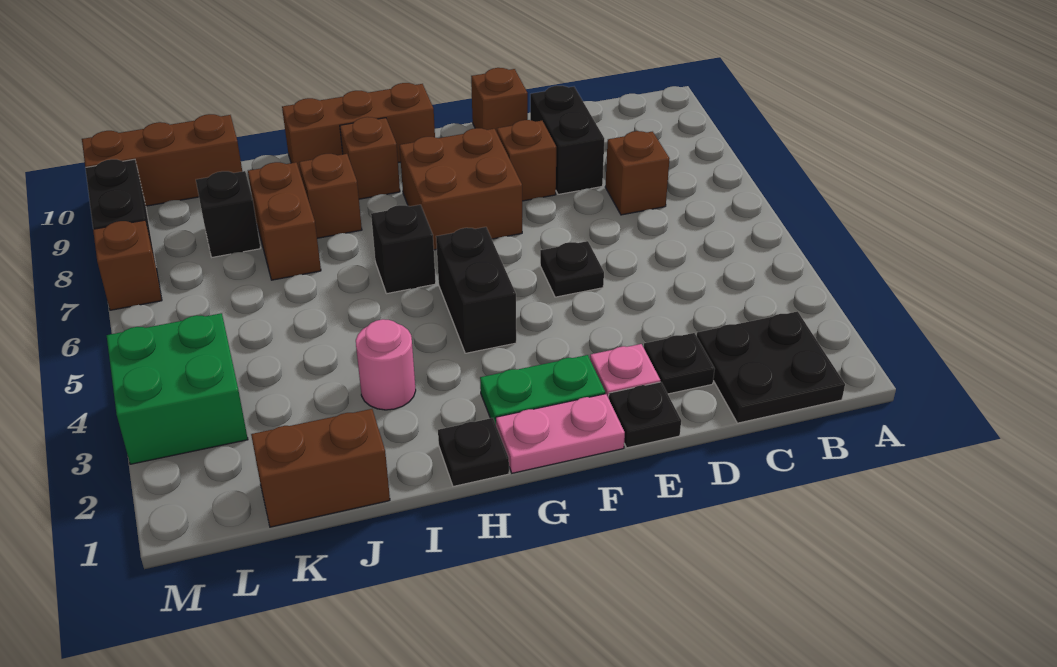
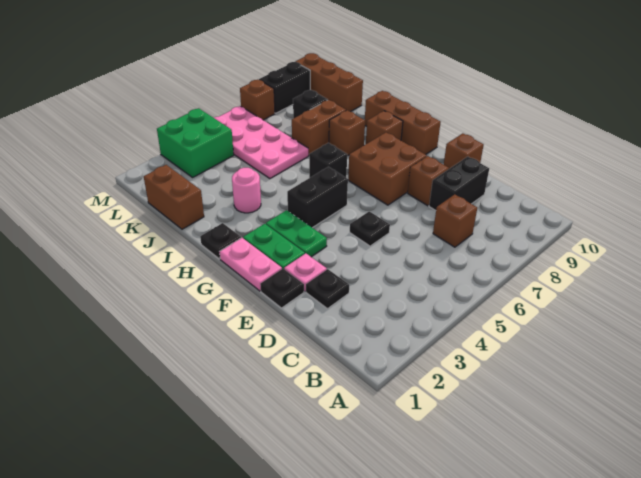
black plate B1:C2 level 1 -> none
none -> green plate F3:G3 level 1
none -> pink plate J5:M6 level 1

